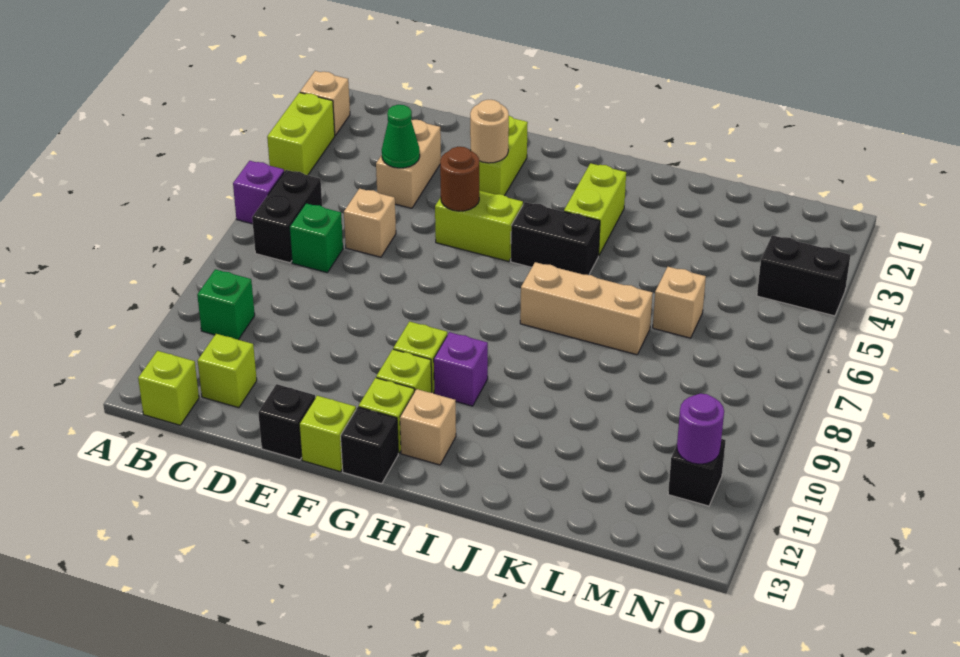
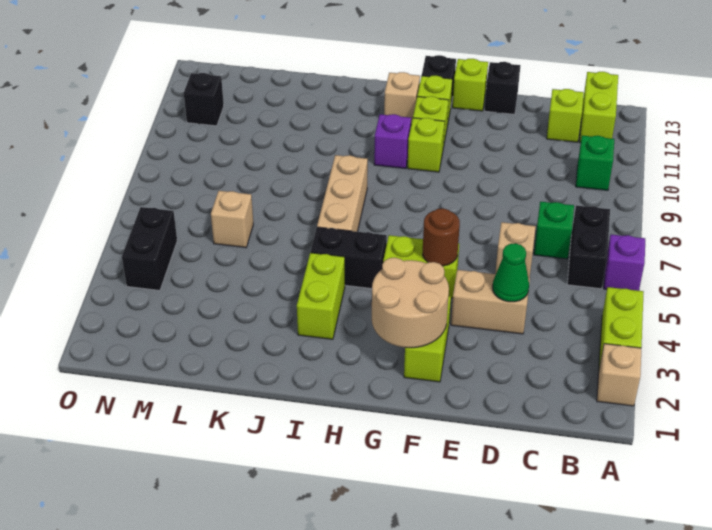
lime brick B13 level 1 -> lime brick B12:B13 level 1
tan brick D3:D4 level 1 -> tan brick D4:E4 level 1
tan round brick F3 level 2 -> tan round brick F2:G3 level 2
tan brick I7:K7 level 1 -> tan brick I6:I8 level 1
black brick N4:O4 level 1 -> black brick N4:N5 level 1
purple round brick N11 level 2 -> none

